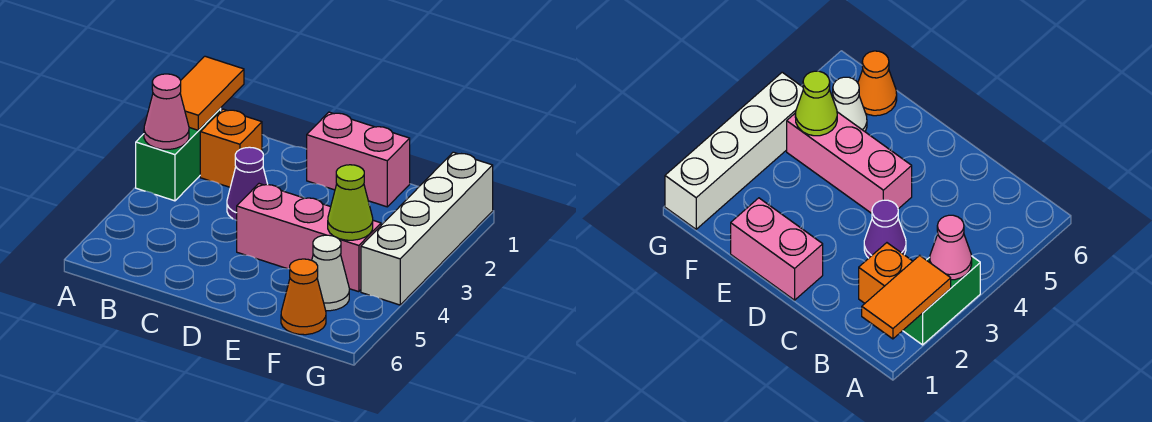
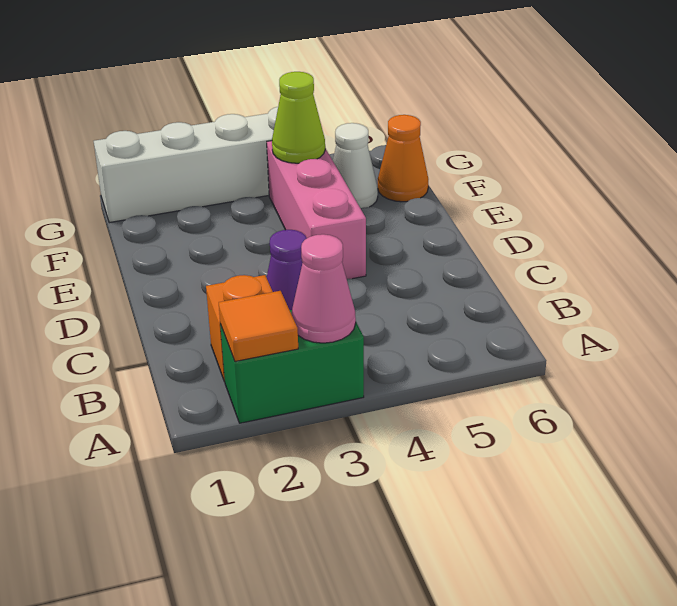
orange tile A1:A2 level 2 -> orange tile A2 level 2
pink brick D1:E1 level 1 -> none

